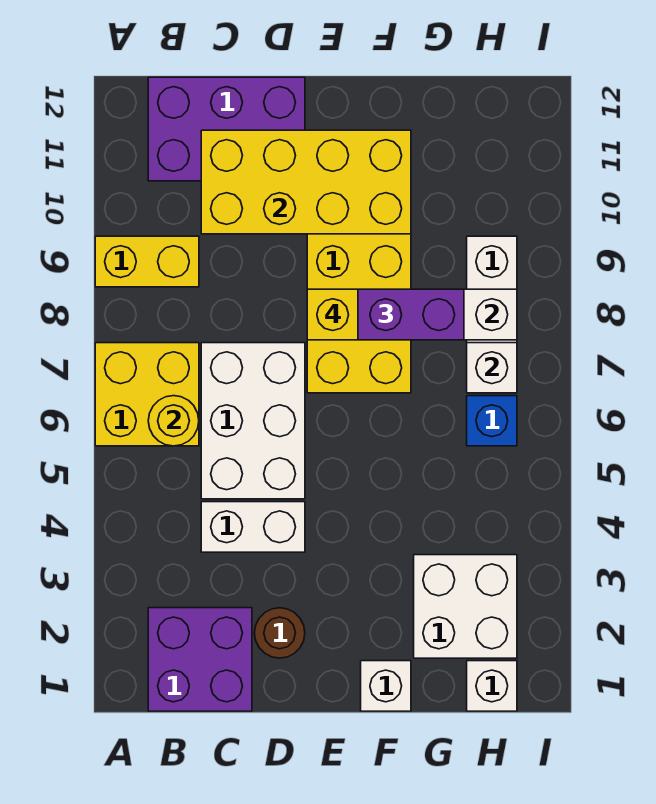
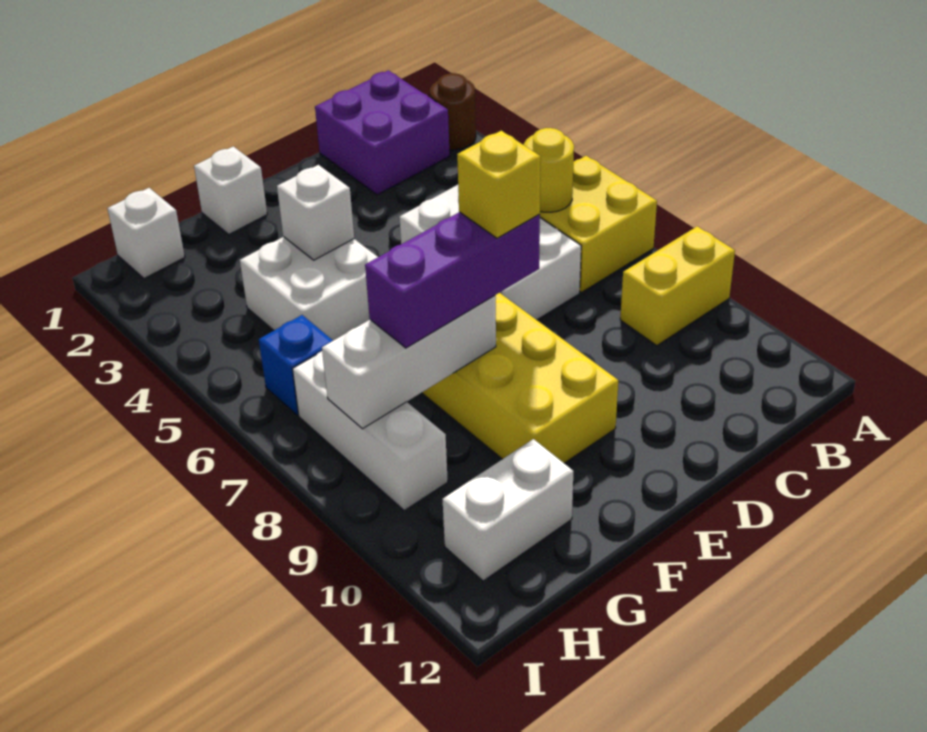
purple brick B11:D12 level 1 -> none
white brick C4:D4 level 1 -> white brick G11:H11 level 1
yellow brick C10:F11 level 2 -> none
brown round brick D2 level 1 -> brown round brick A2 level 1
white brick G2:H3 level 1 -> white brick F4:G5 level 1
white brick H7 level 2 -> white brick F4 level 2

